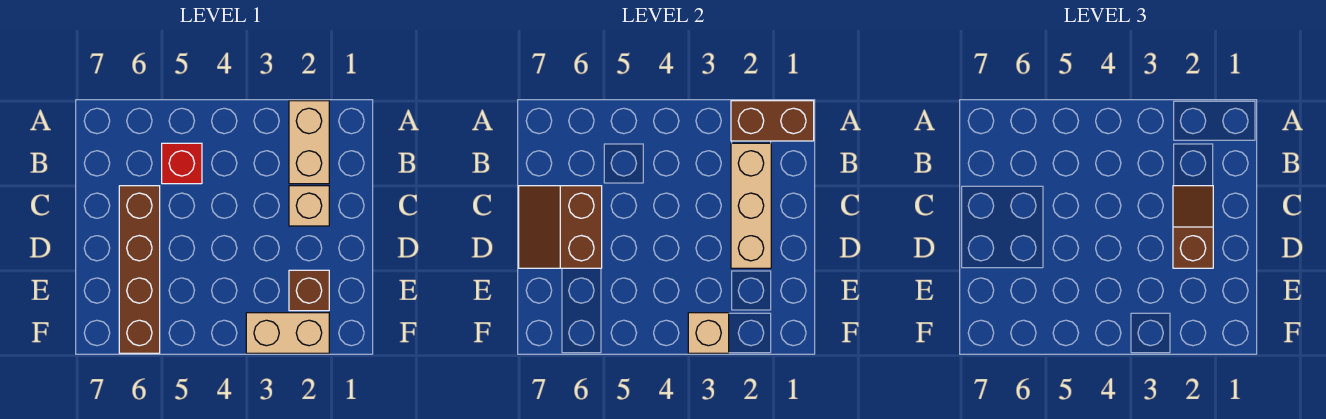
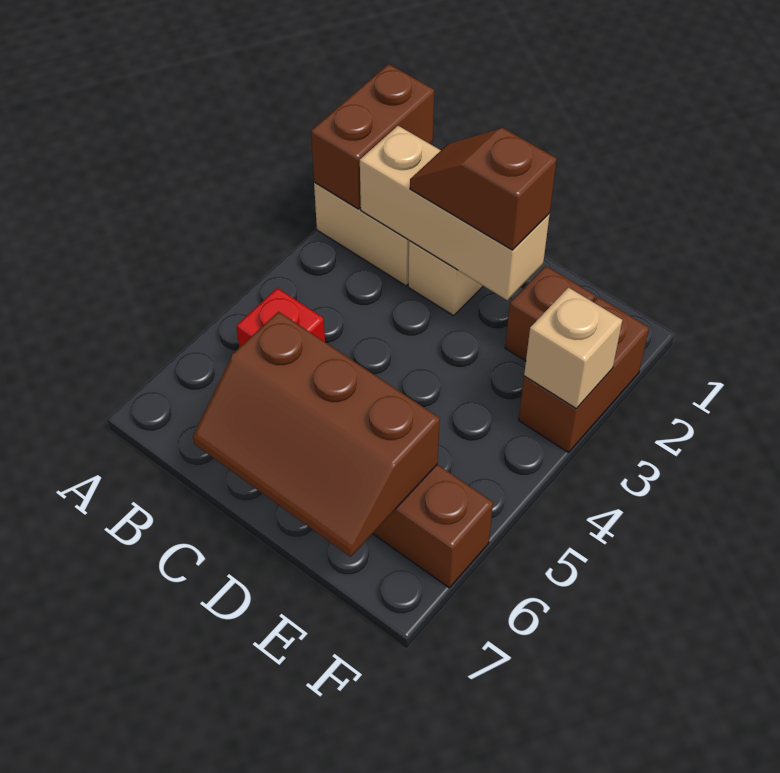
brown slope C6:D7 level 2 top 6 -> brown slope C6:E7 level 2 top 6
tan brick F2:F3 level 1 -> brown brick F2:F3 level 1

